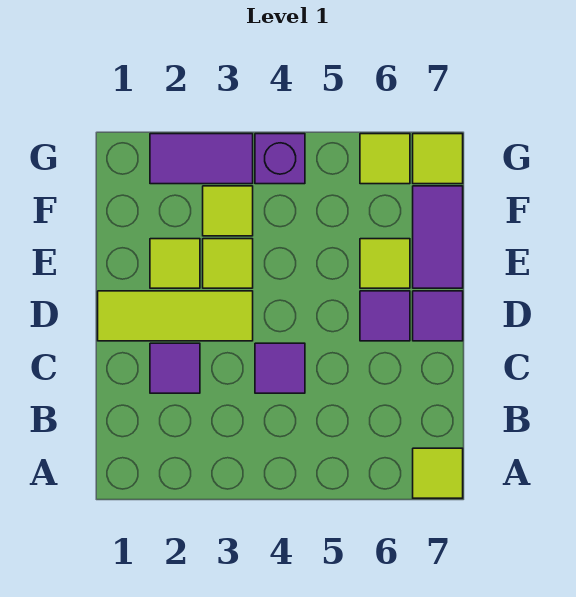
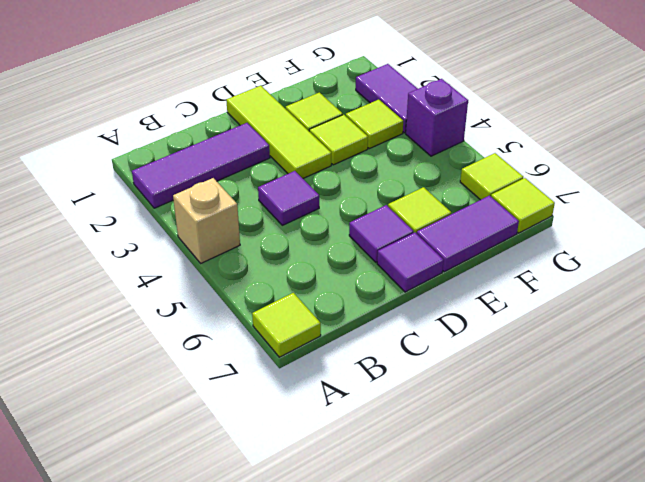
none -> tan brick A4 level 1
purple tile C2 level 1 -> purple tile A2:C2 level 1

